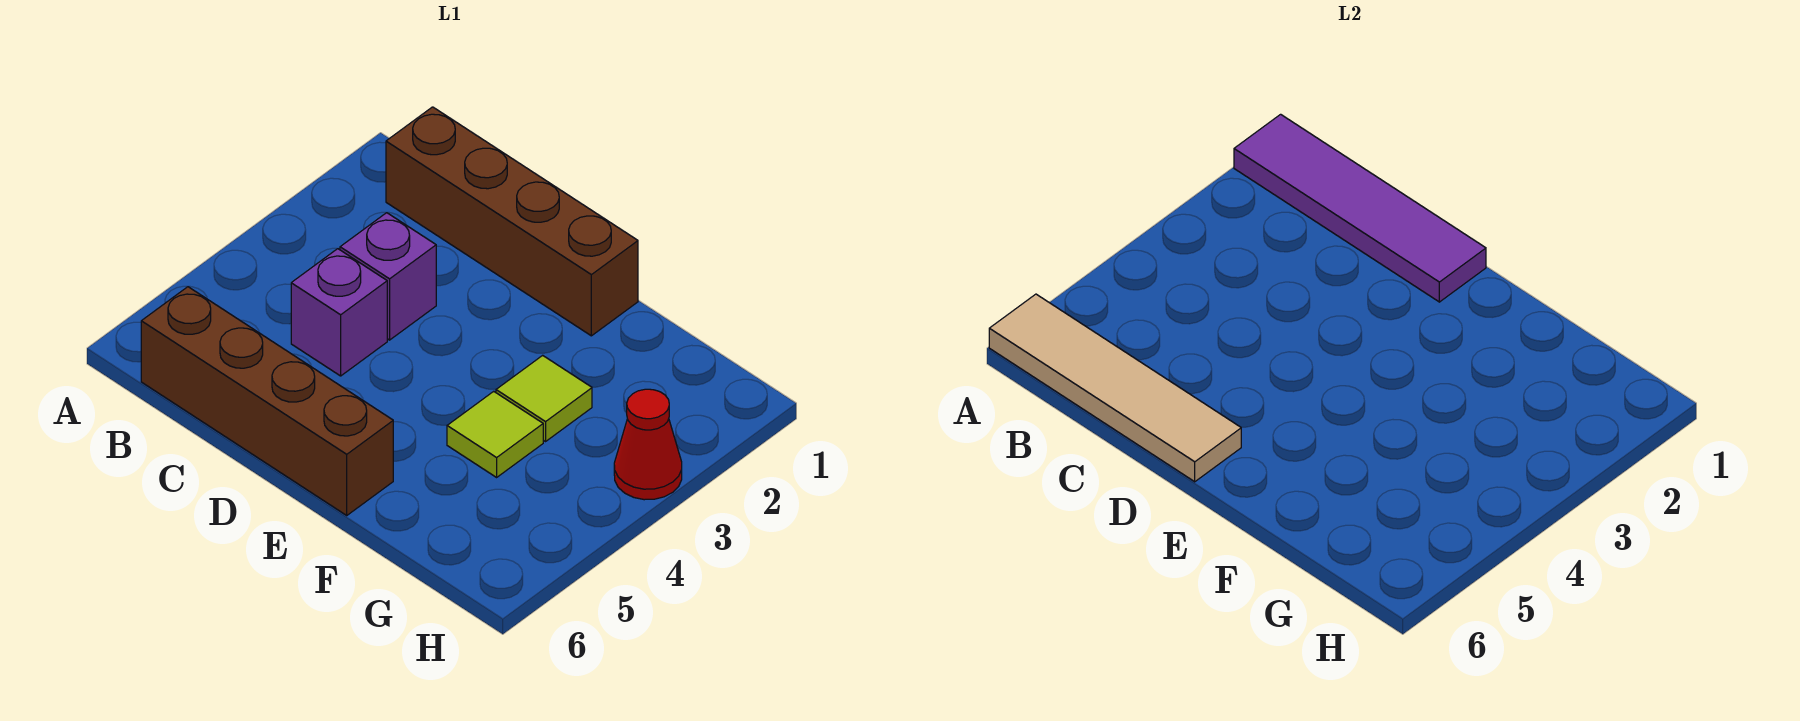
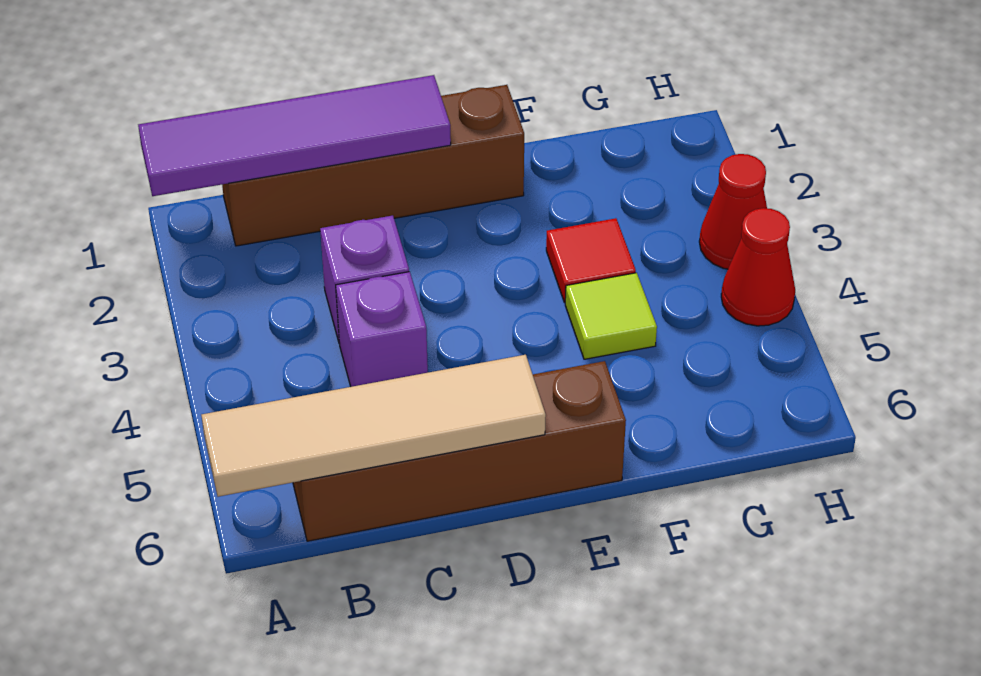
lime tile F3 level 1 -> red tile F3 level 1
none -> red cone H4 level 1

